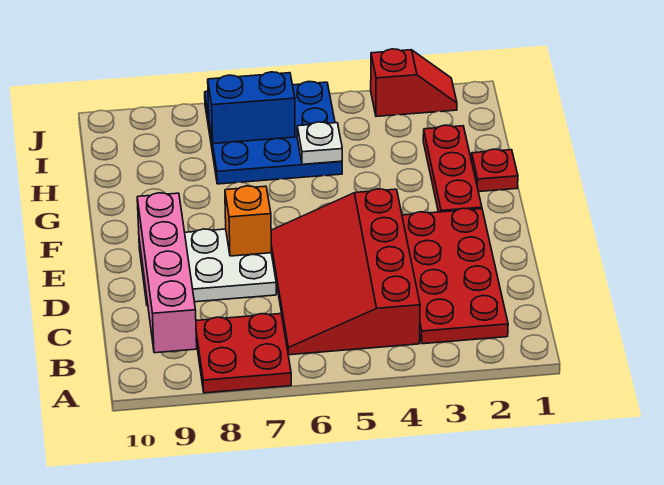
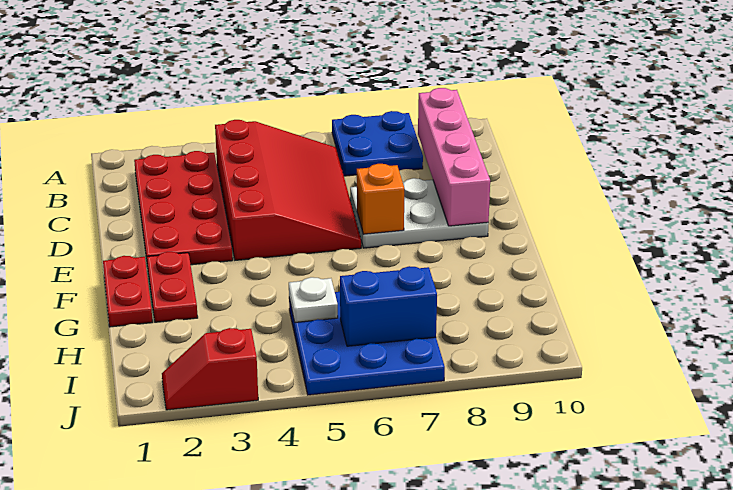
red plate A7:B8 level 1 -> blue plate A7:B8 level 1
red plate F2:H2 level 1 -> red plate F2:G2 level 1
red plate G1 level 1 -> red plate F1:G1 level 1

